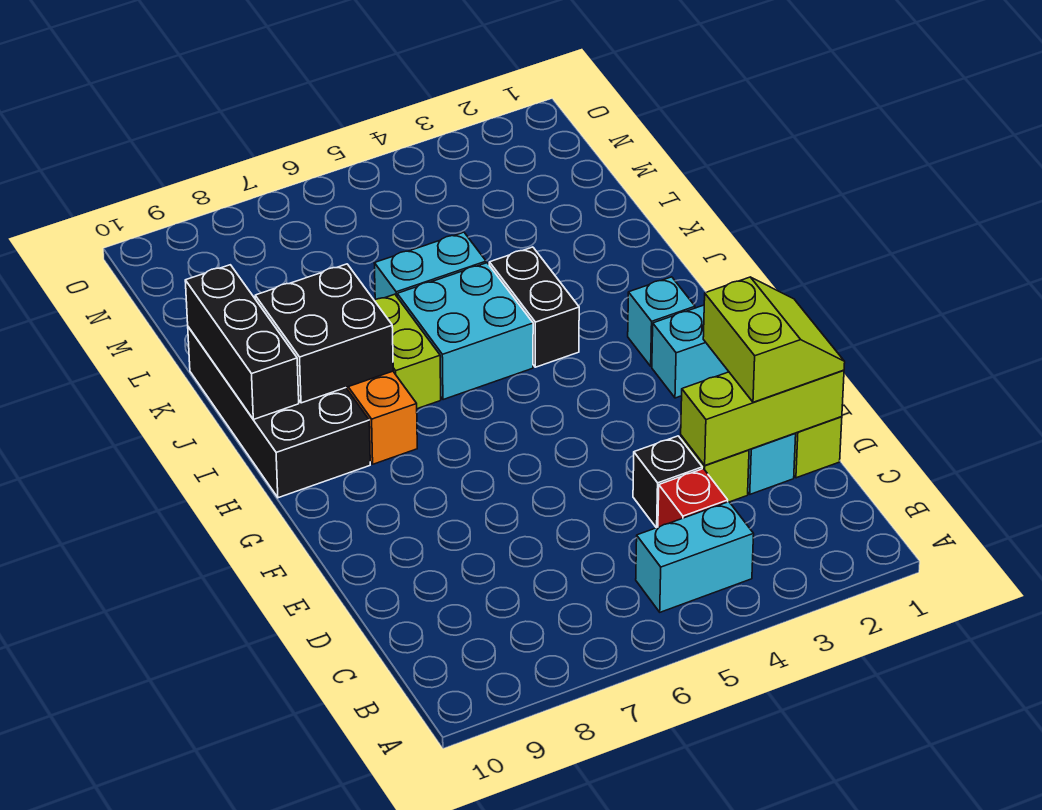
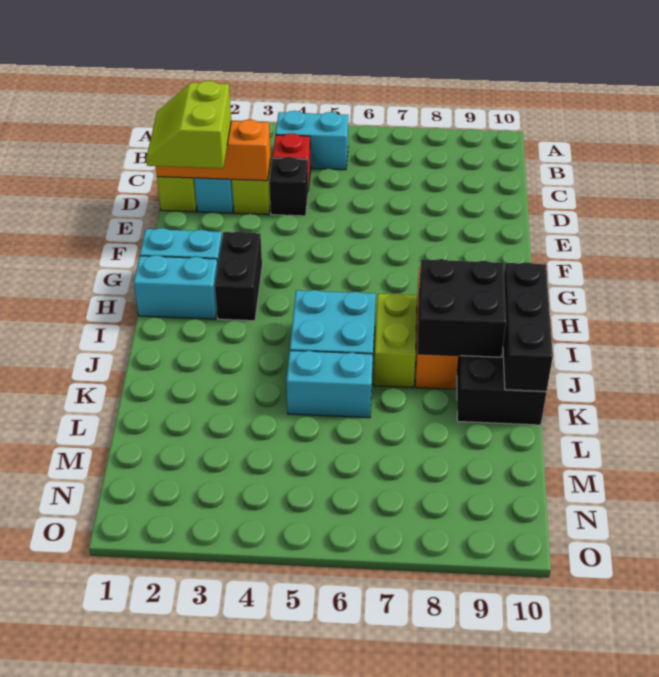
lime brick D1:D3 level 2 -> orange brick D1:D3 level 2
cyan brick H2 level 1 -> cyan brick H1:H2 level 1
black brick I4:J4 level 1 -> black brick G3:H3 level 1

